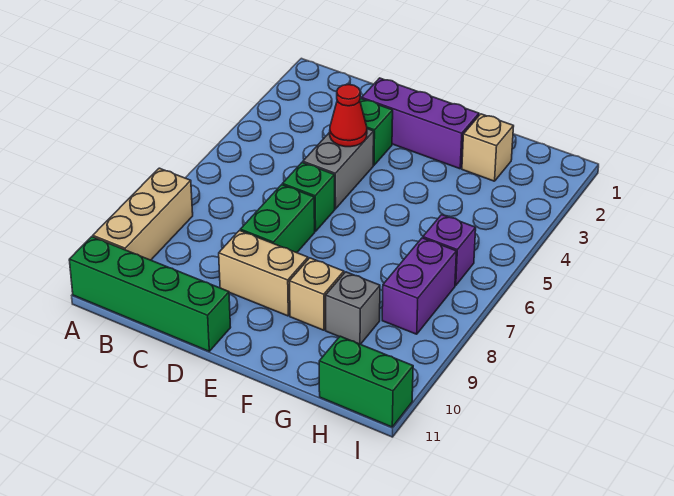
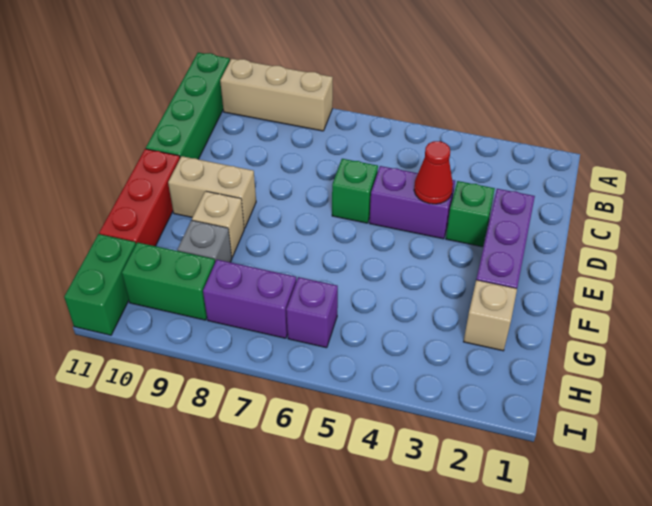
grey brick D4:D5 level 1 -> purple brick D4:D5 level 1
green brick D7:D8 level 1 -> green brick H9:H10 level 1
tan brick D9:E9 level 1 -> tan brick E9:E10 level 1
none -> red brick E11:G11 level 1

